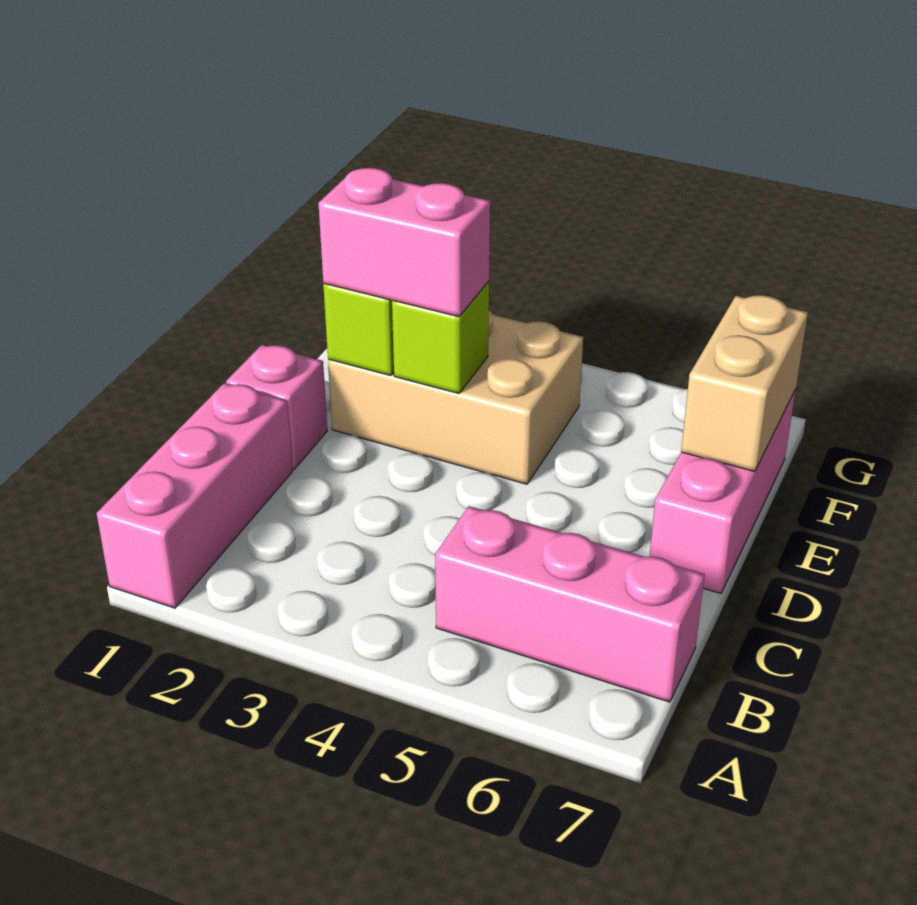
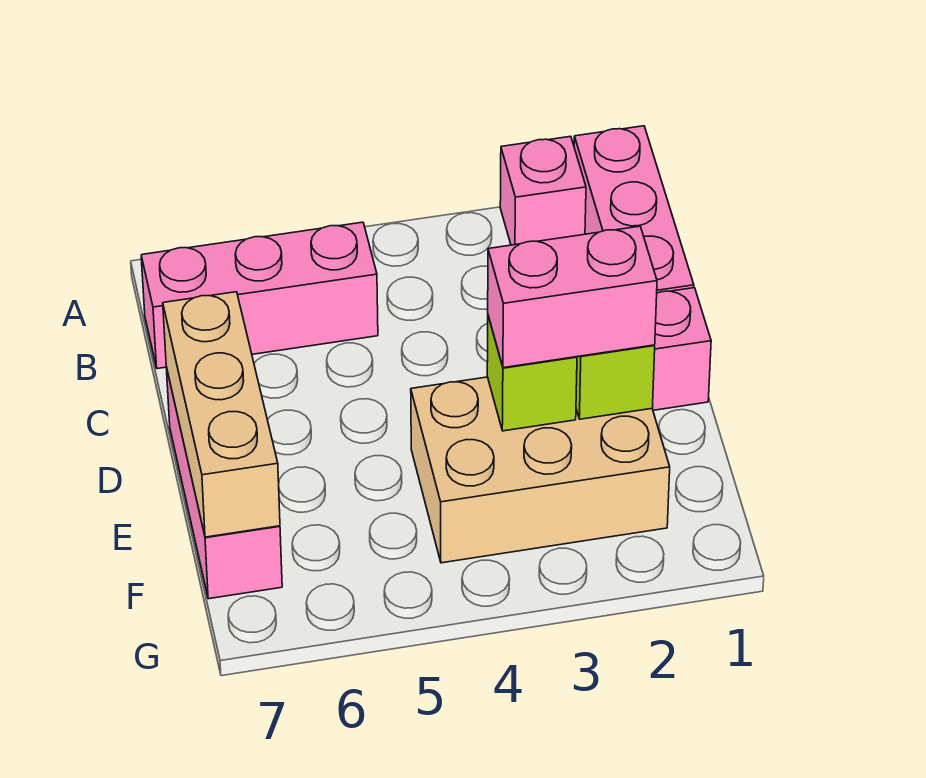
none -> pink brick A2 level 1
tan brick E7:F7 level 2 -> tan brick D7:F7 level 2

